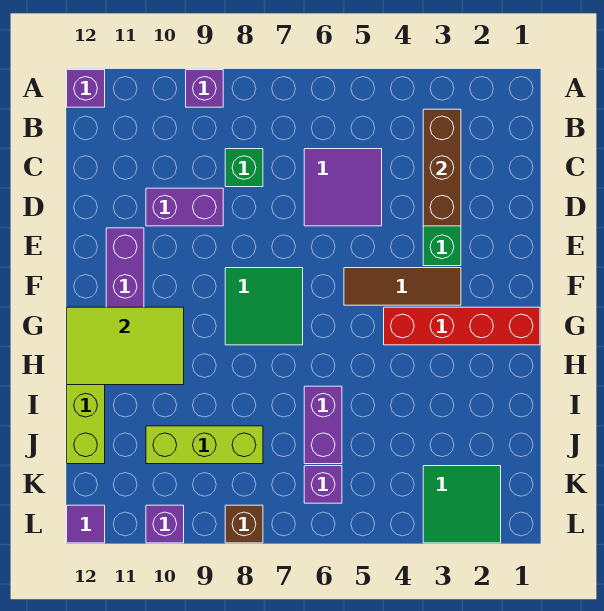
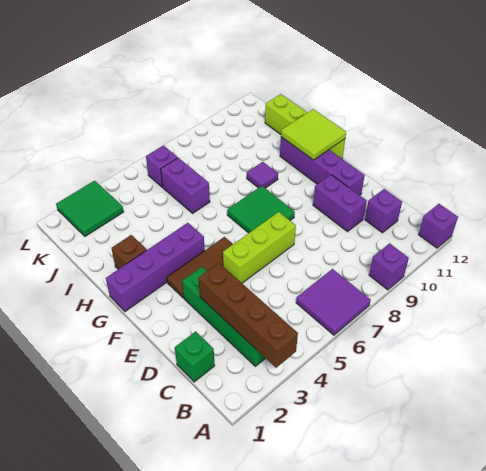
brown brick B3:D3 level 2 -> brown brick A3:D3 level 2
purple tile C5:D6 level 1 -> purple tile A6:B7 level 1
green brick C8 level 1 -> green brick C1 level 1
purple brick D9:D10 level 1 -> purple brick D10:E10 level 1
red brick G1:G4 level 1 -> purple brick G1:G4 level 1
lime tile G10:H12 level 2 -> lime tile G11:H12 level 2
lime brick J8:J10 level 1 -> lime brick E5:E7 level 1
brown brick L8 level 1 -> brown brick H2 level 1
purple brick L10 level 1 -> purple brick C11 level 1
purple tile L12 level 1 -> purple tile H9 level 1

